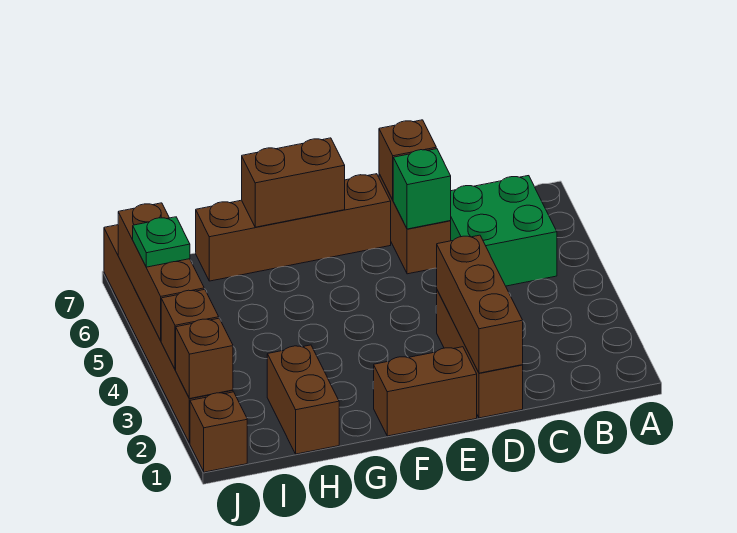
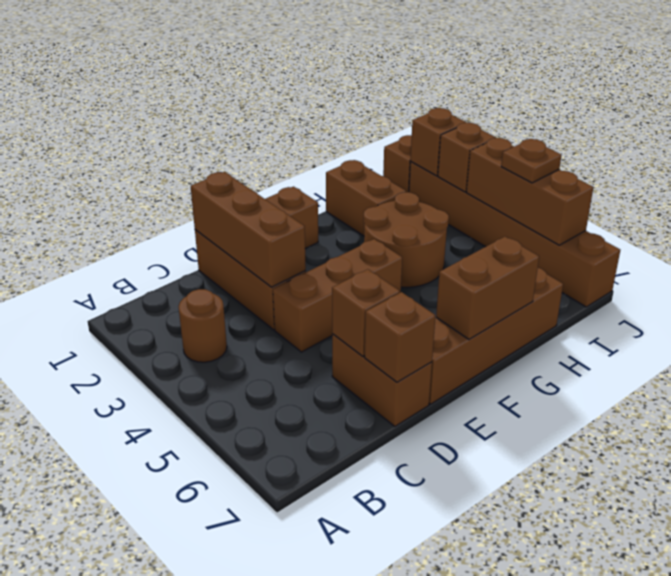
none -> brown round brick B3 level 1
green brick B5:C6 level 1 -> none
none -> brown brick D4:F4 level 1
green brick D6 level 2 -> brown brick D6 level 2
none -> brown round brick G3:H4 level 1
green plate J5 level 3 -> brown plate J5 level 3

